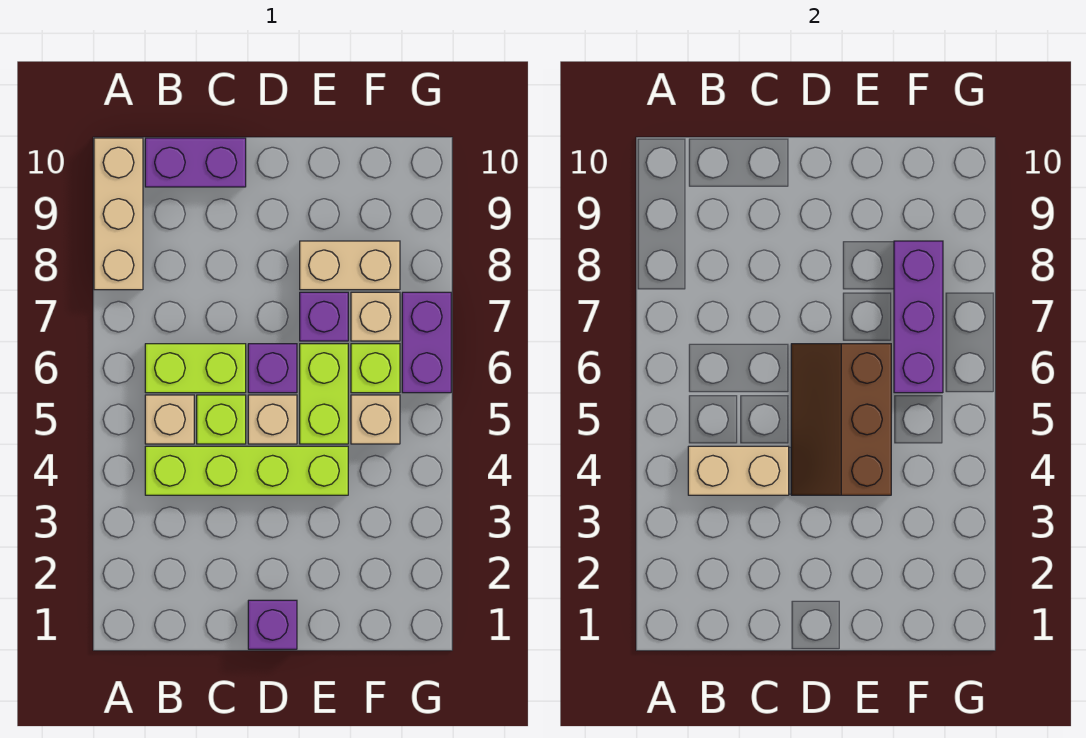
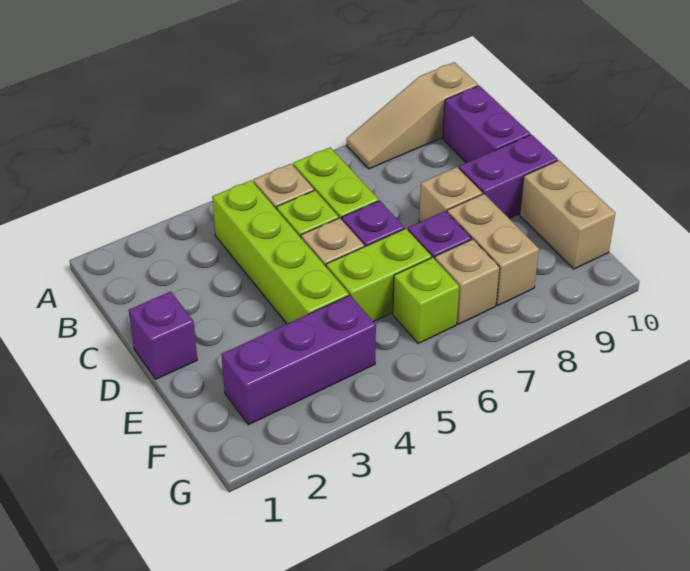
tan brick A8:A10 level 1 -> tan slope A8:A10 level 1 top 10
tan brick B4:C4 level 2 -> tan brick E10:F10 level 1
brown slope D4:E6 level 2 top E -> none
tan brick F5 level 1 -> tan brick D8 level 1
purple brick F6:F8 level 2 -> purple brick F2:F4 level 1
purple brick G6:G7 level 1 -> purple brick D9:D10 level 1

